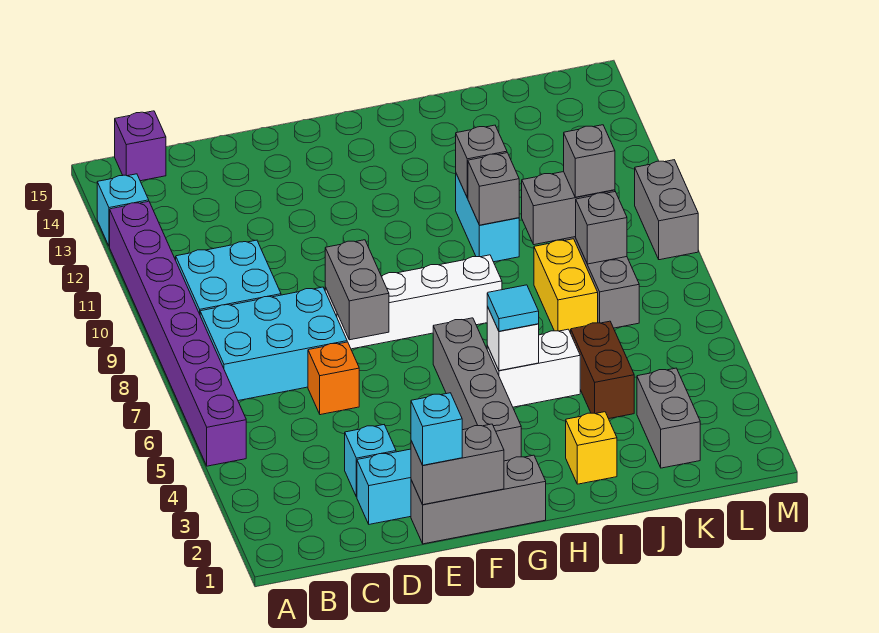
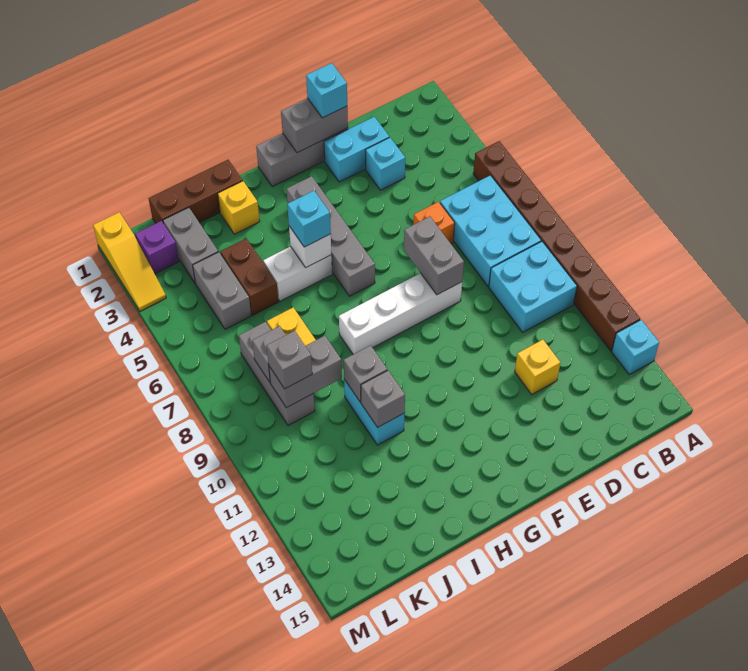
purple brick A5:A12 level 1 -> brown brick A5:A12 level 1
cyan brick B7:D8 level 1 -> cyan brick B6:C8 level 1
purple brick B15 level 1 -> purple brick L2 level 1
none -> yellow brick D12 level 1
cyan tile H5 level 3 -> cyan brick H5 level 3
none -> brown brick I1:K1 level 1
none -> yellow slope M1:M3 level 1 top 1
grey brick M9:M10 level 1 -> grey brick K4:K5 level 1

